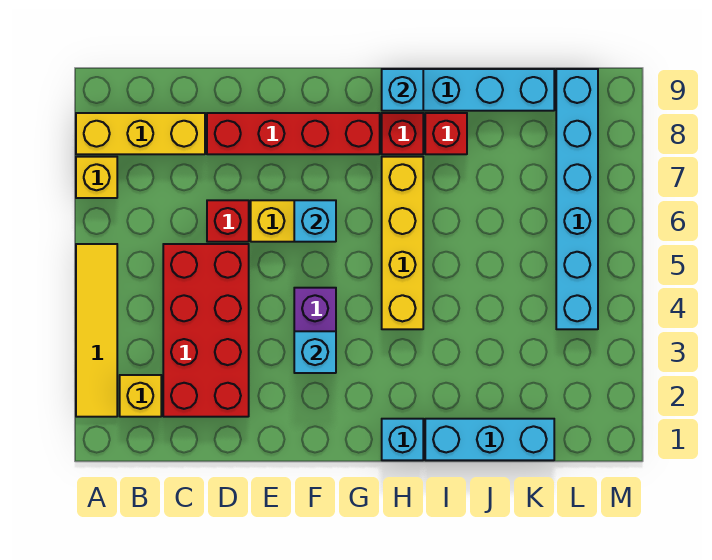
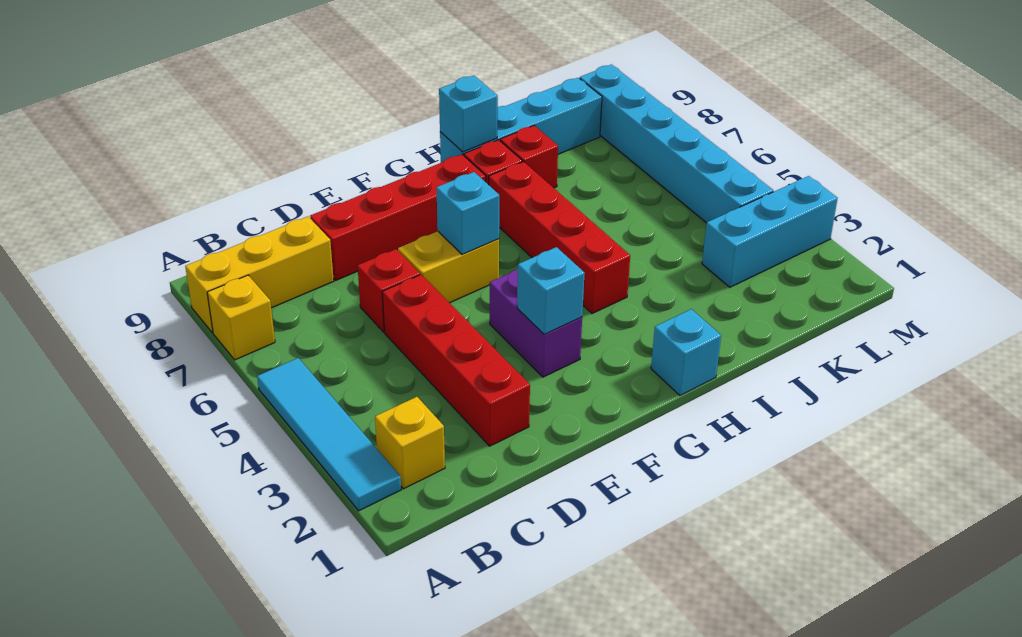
yellow tile A2:A5 level 1 -> cyan tile A2:A5 level 1
red brick C2:D5 level 1 -> red brick D2:D5 level 1
yellow brick H4:H7 level 1 -> red brick H4:H7 level 1
cyan brick I1:K1 level 1 -> cyan brick K3:M3 level 1

